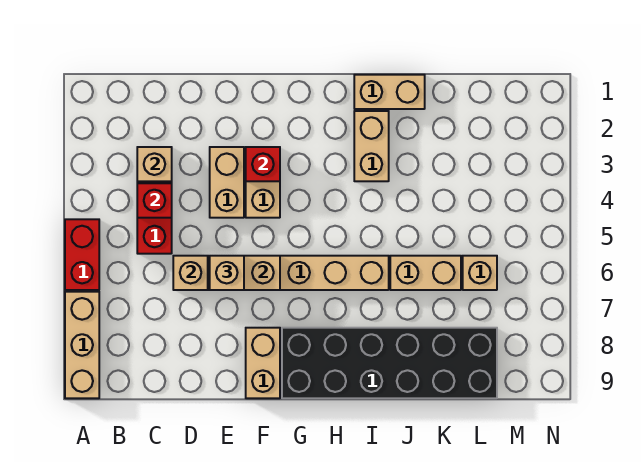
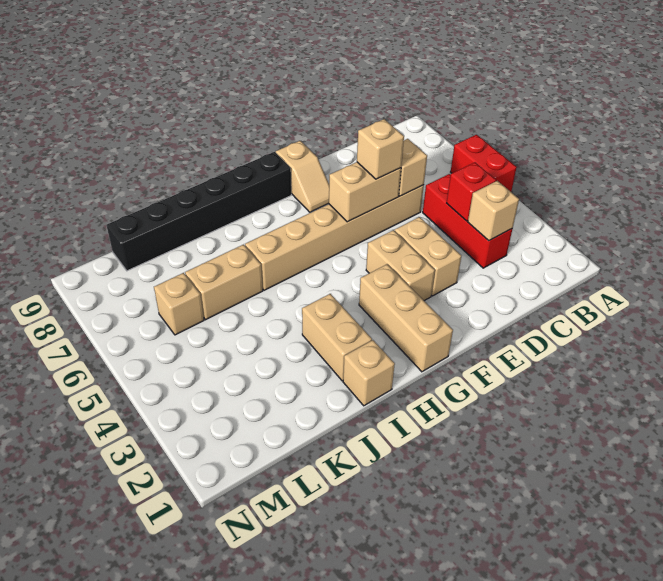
tan brick A7:A9 level 1 -> tan brick G1:G3 level 1
red brick F3 level 2 -> none
tan brick F8:F9 level 1 -> tan slope F8:F9 level 1 top 9
black brick G8:L9 level 1 -> black brick G9:L9 level 1
tan brick I1:J1 level 1 -> tan brick I1 level 1

